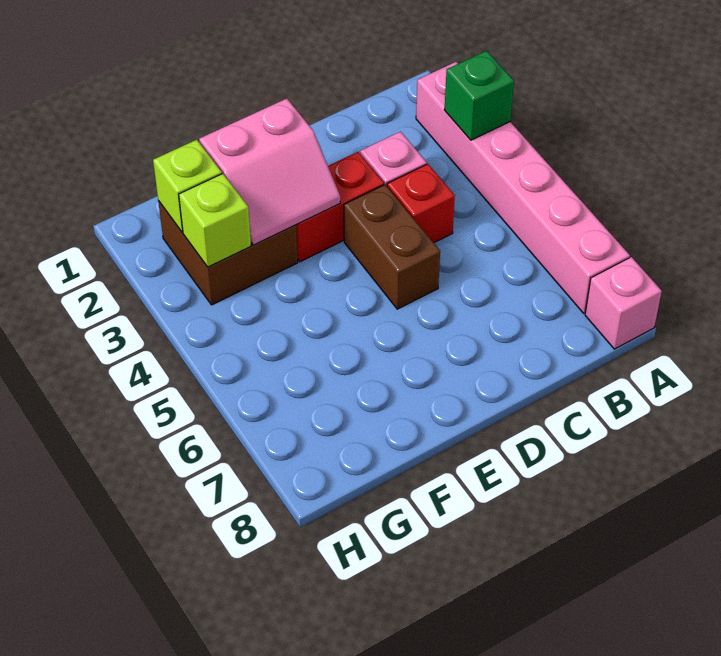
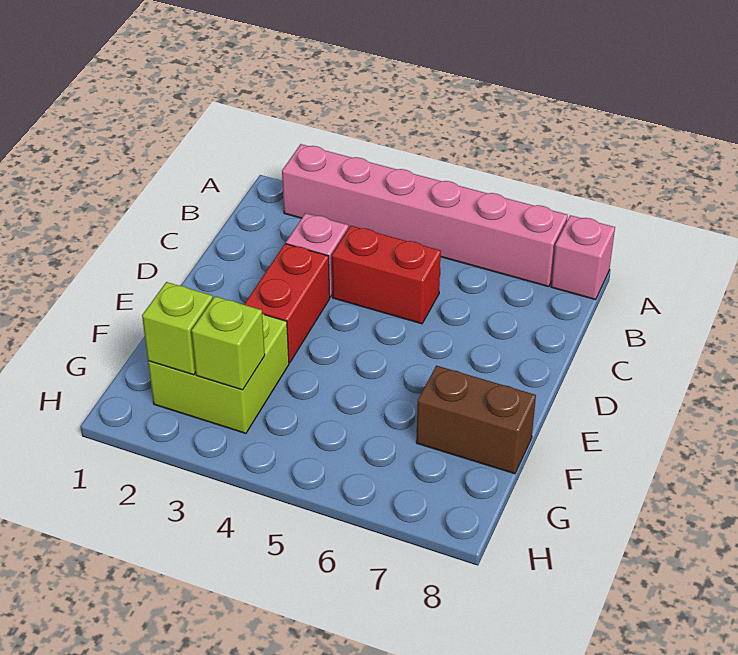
green brick A3 level 2 -> none
red brick C4 level 1 -> red brick C4:C5 level 1
brown brick D4:D5 level 1 -> brown brick F7:F8 level 1
pink slope E2:F3 level 2 top 2 -> none
brown brick F2:G3 level 1 -> lime brick F2:G3 level 1

